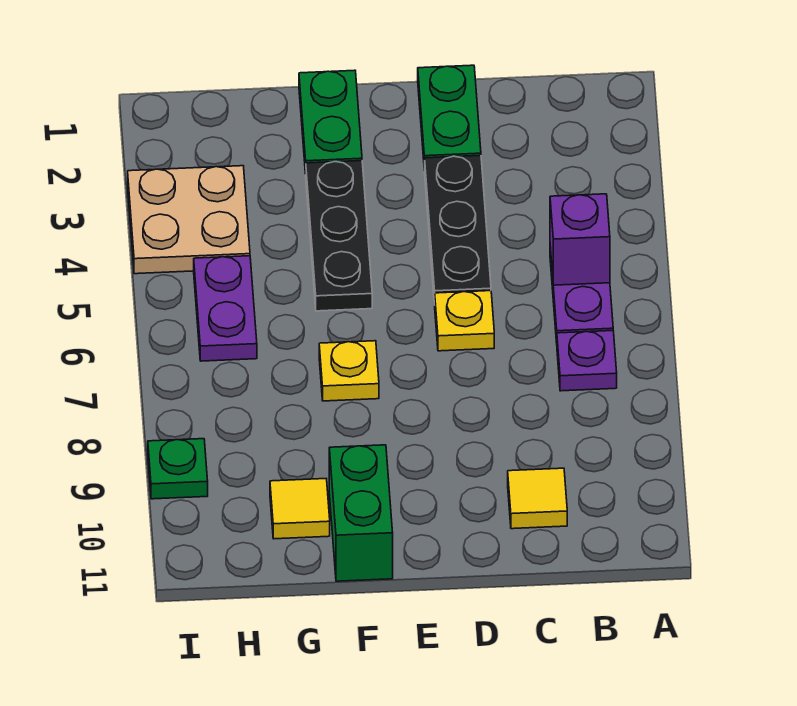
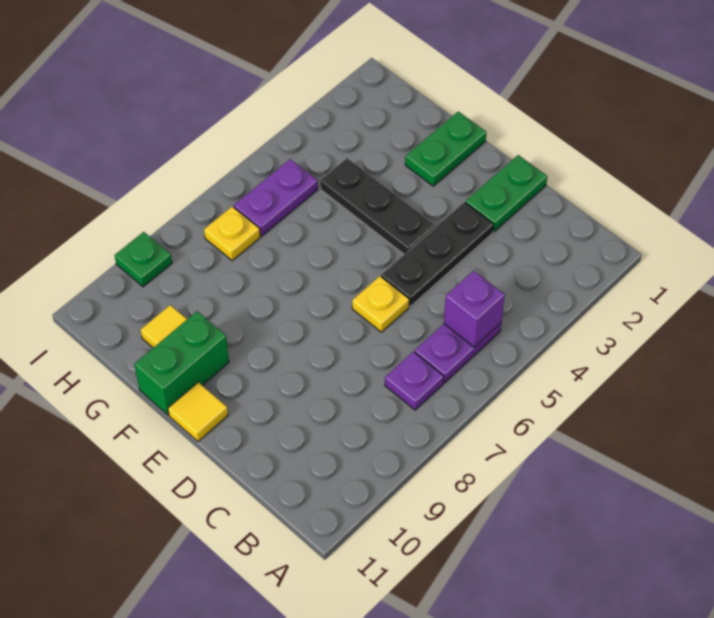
yellow tile C10 level 1 -> yellow tile E11 level 1
black plate F3:F5 level 1 -> black plate E4:G4 level 1
yellow plate F7 level 1 -> yellow plate H7 level 1
tan plate H3:I4 level 1 -> none

